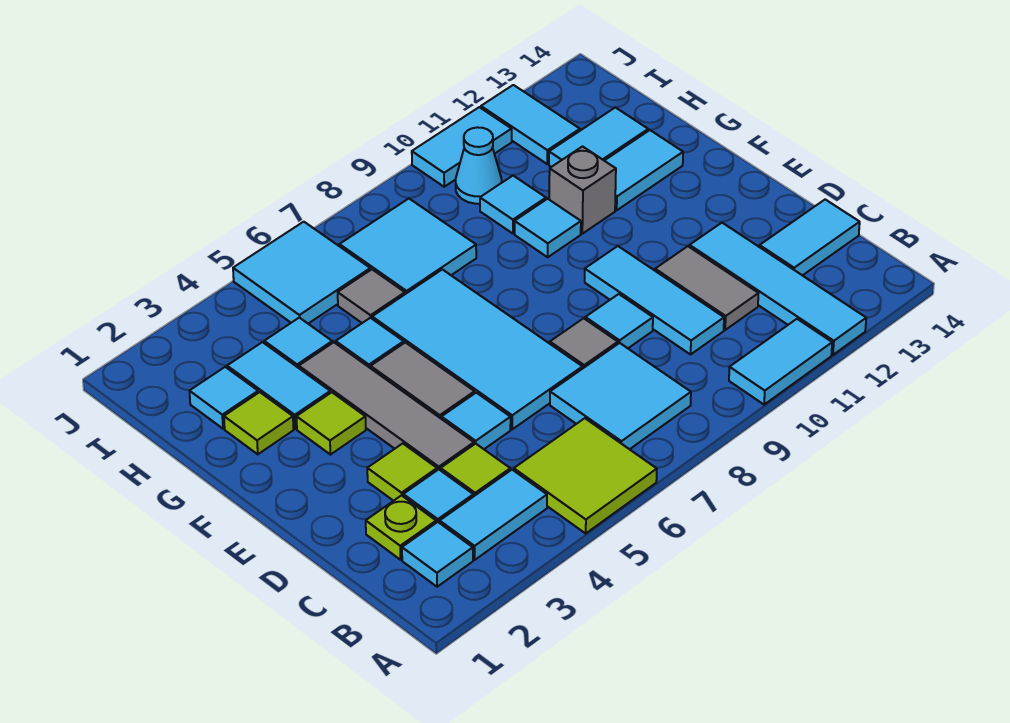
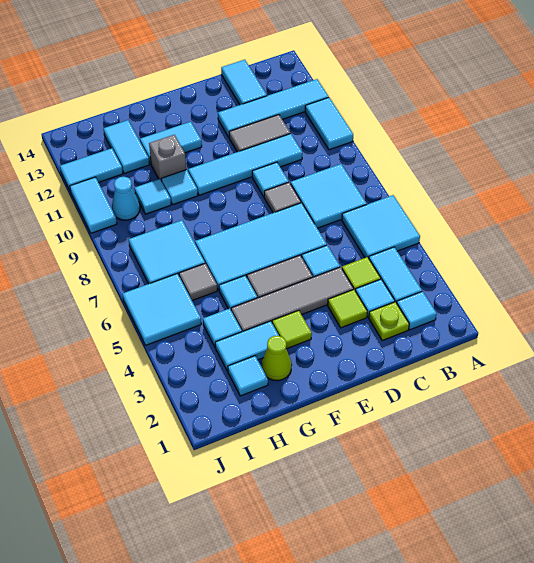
lime tile A5:B6 level 1 -> cyan tile A5:B6 level 1
cyan tile C10:E10 level 1 -> cyan tile C10:F10 level 1
lime tile G2 level 1 -> lime cone G2 level 1
cyan tile G12:G13 level 1 -> cyan tile F12:G12 level 1

